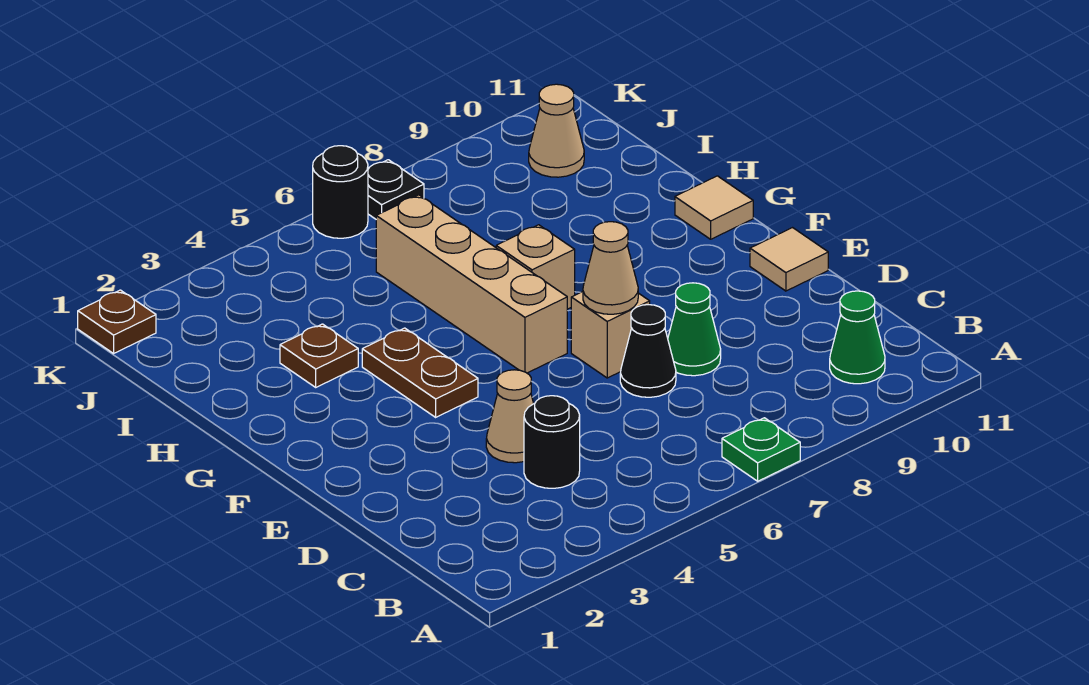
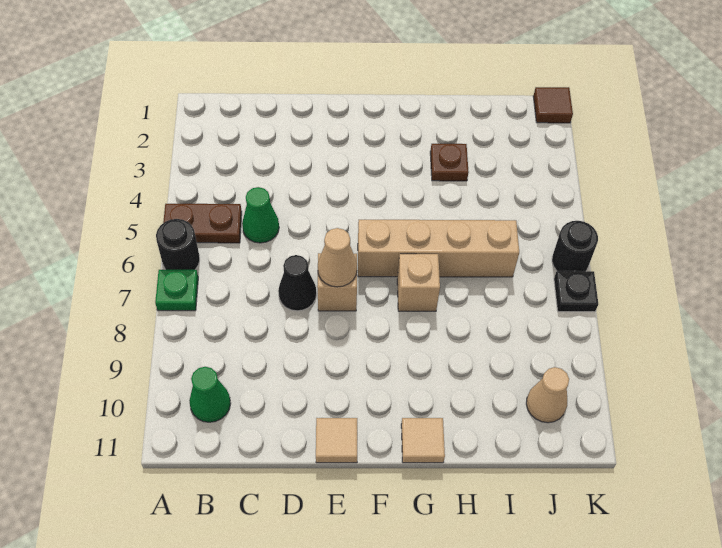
black round brick C4 level 1 -> black round brick A6 level 1
tan cone D4 level 1 -> none
green cone D8 level 1 -> green cone C5 level 1
brown plate F4:G4 level 1 -> brown plate A5:B5 level 1
brown plate K1 level 1 -> brown tile K1 level 1

